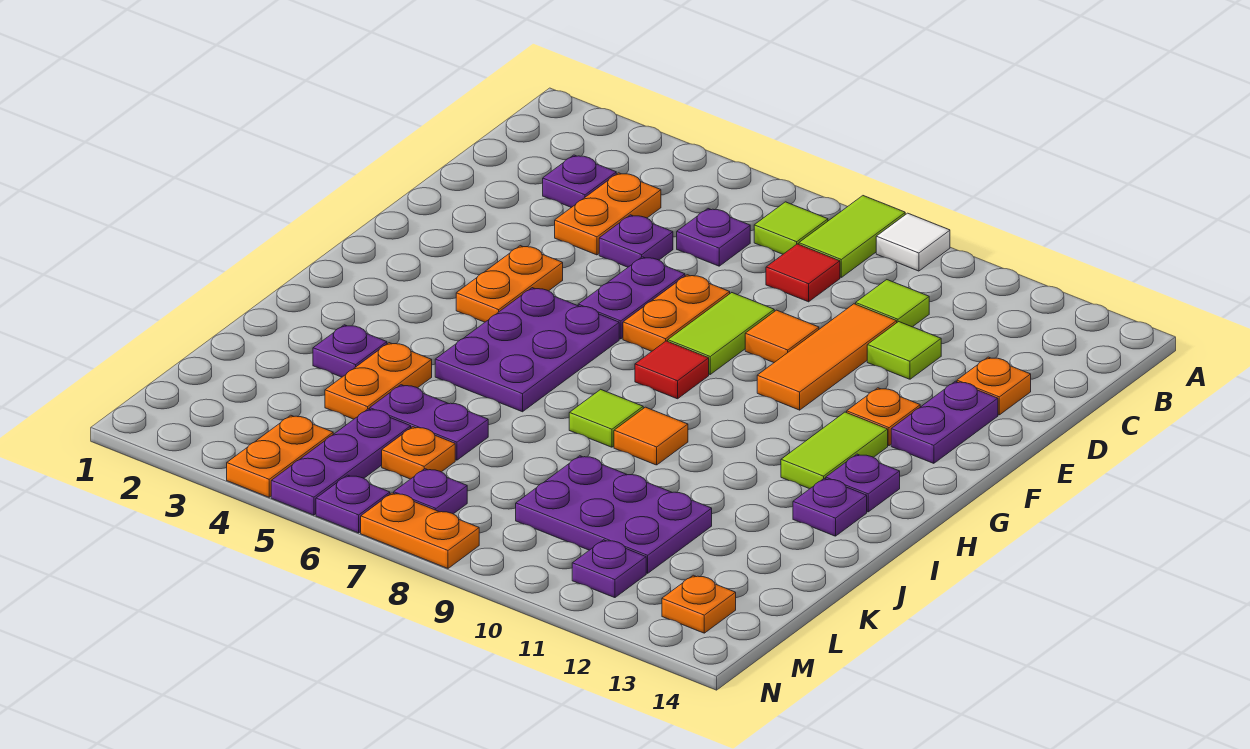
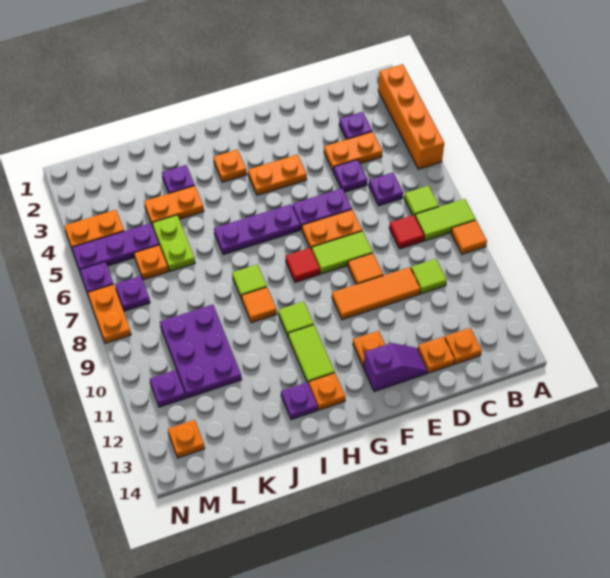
none -> orange brick A2:A5 level 1
white tile A9 level 1 -> orange tile A9 level 1
none -> orange plate C13 level 1
lime tile D11 level 1 -> lime tile H10 level 1
purple plate E13:F13 level 1 -> purple slope E13:F13 level 1 top F
purple plate G5:I6 level 1 -> purple plate G6:I6 level 1
lime tile G12:H12 level 1 -> lime tile H11:H12 level 1
none -> orange plate H3 level 1
purple plate H13 level 1 -> orange plate H13 level 1
purple plate K5:K6 level 1 -> lime plate K5:K6 level 1

